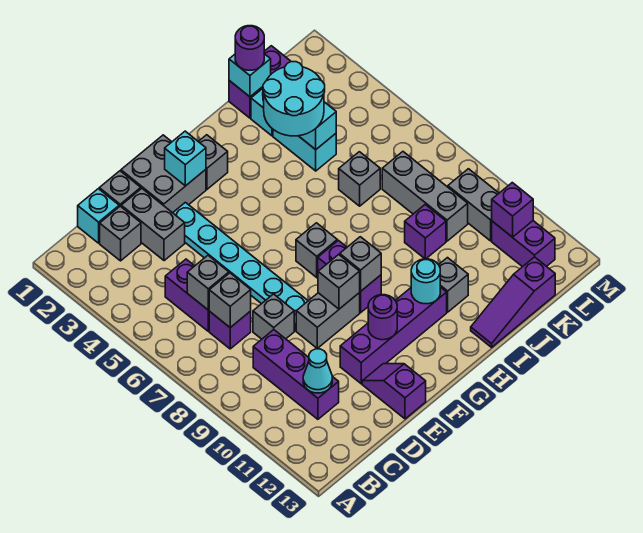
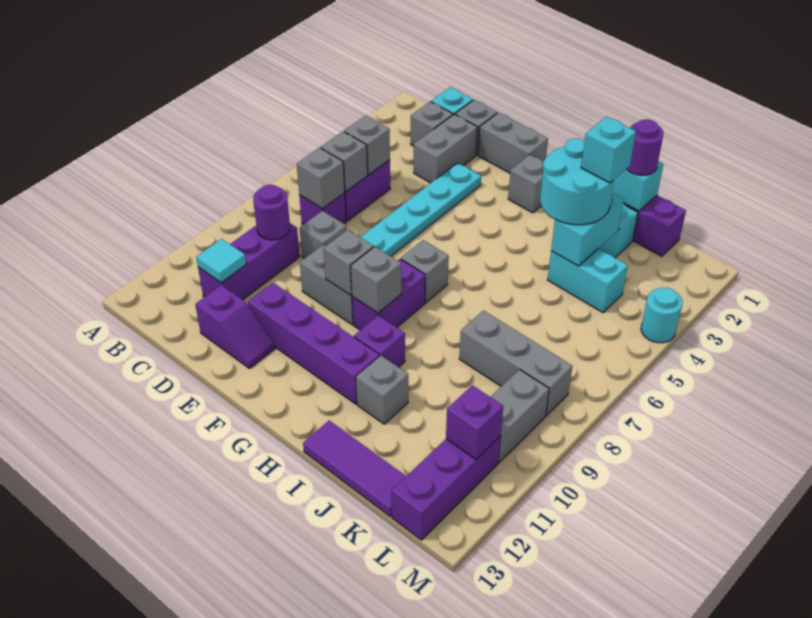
cyan cone C11 level 2 -> cyan tile C11 level 2
grey brick E1:F2 level 1 -> grey brick E1:F1 level 1
purple slope E12:E13 level 1 top 13 -> purple slope D12:E12 level 1 top D
cyan brick F2 level 2 -> cyan brick J3 level 4
purple round brick F11 level 2 -> purple round brick C9 level 2
cyan round brick H11 level 2 -> cyan round brick M4 level 1
purple slope I13:K13 level 1 top K -> purple tile I13:K13 level 1
cyan brick J3:J4 level 1 -> cyan brick J4:K4 level 1
grey brick J6 level 1 -> grey brick C5 level 2
purple brick J9 level 1 -> purple brick H10 level 1
grey brick K7:K9 level 1 -> grey brick J8:L8 level 1
purple brick L11:L12 level 1 -> purple brick L11:L13 level 1

